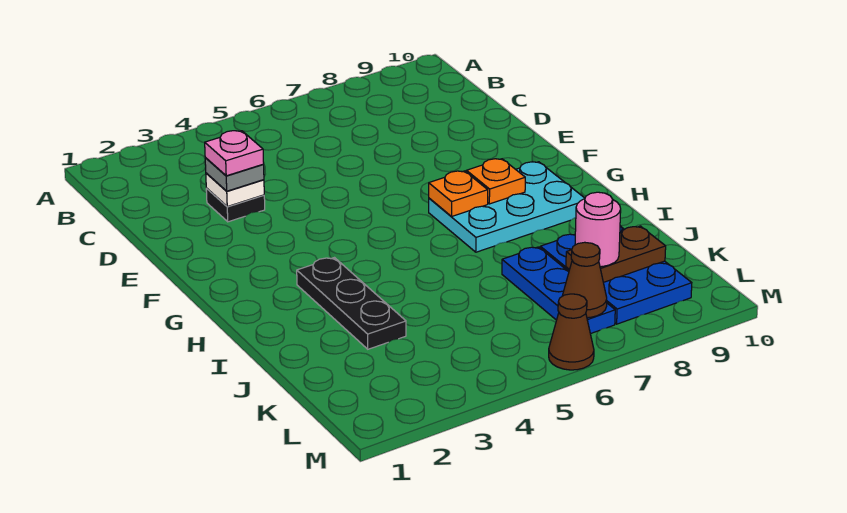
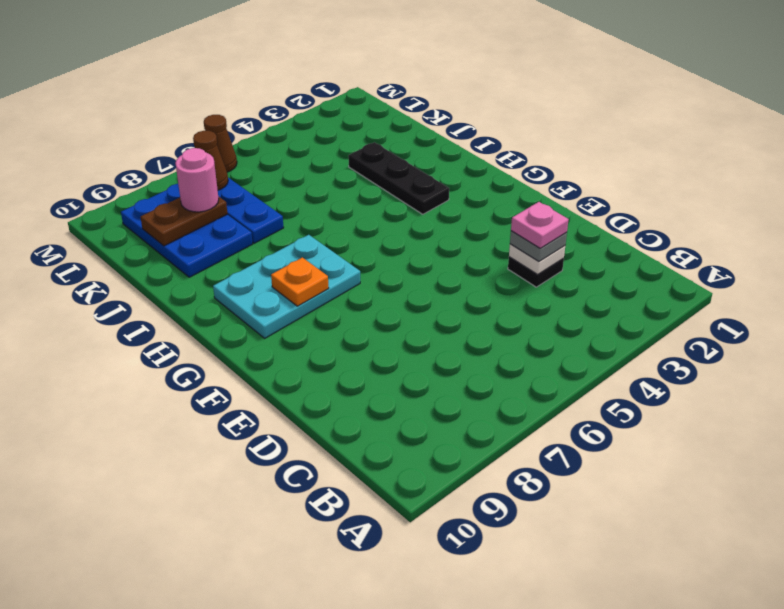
orange plate G7 level 2 -> none

